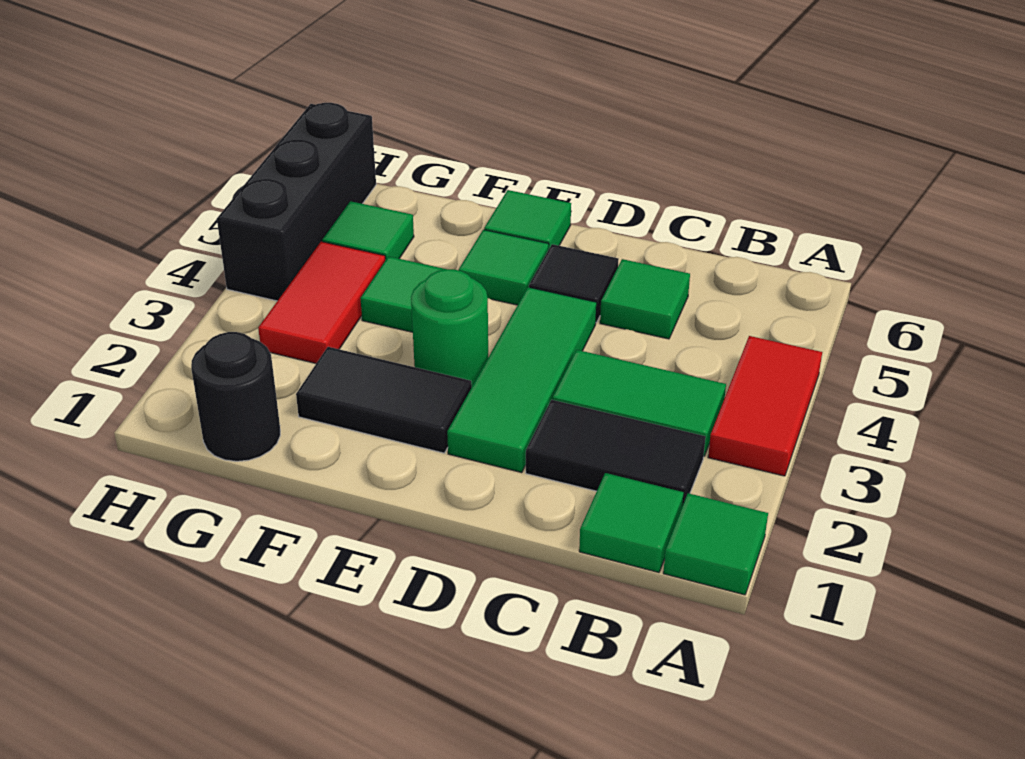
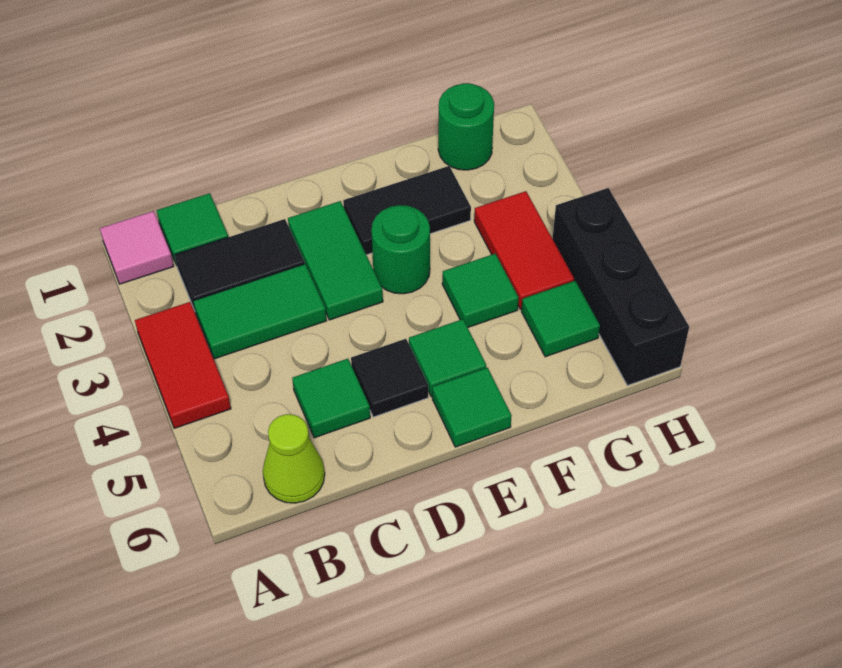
green tile A1 level 1 -> pink tile A1 level 1
none -> lime cone B6 level 1
green tile D2:D4 level 1 -> green tile D2:D3 level 1
black round brick G1 level 1 -> green round brick G1 level 1

